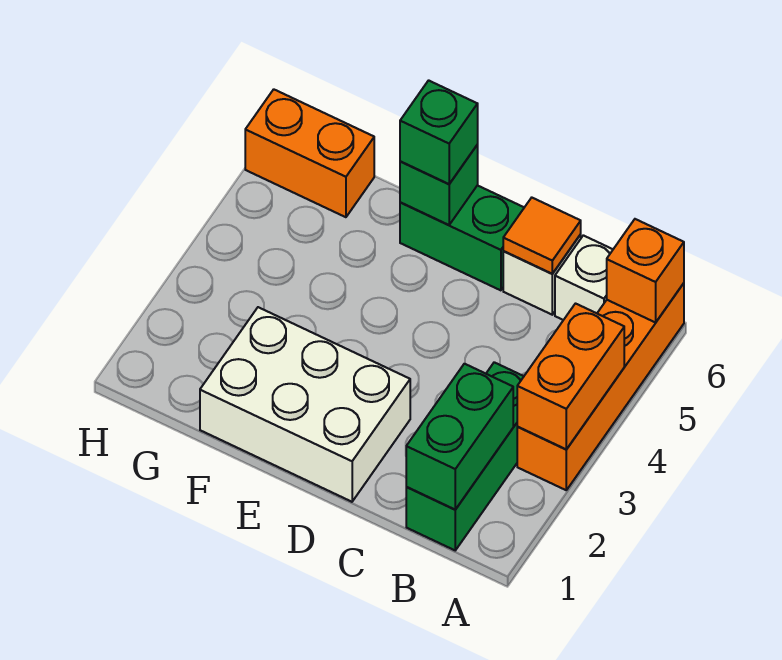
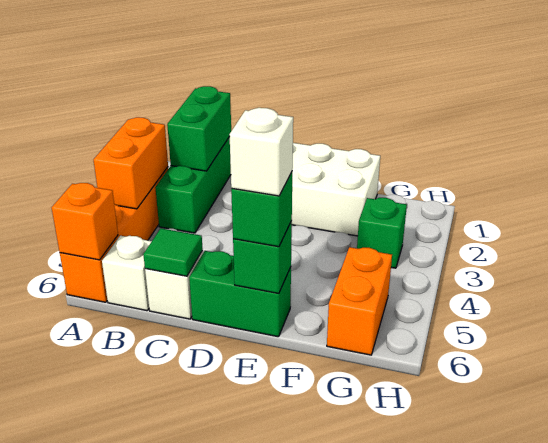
orange tile C6 level 2 -> green tile C6 level 2
none -> white brick E6 level 4
none -> green brick G3 level 1
orange brick G6:H6 level 1 -> orange brick G5:G6 level 1

